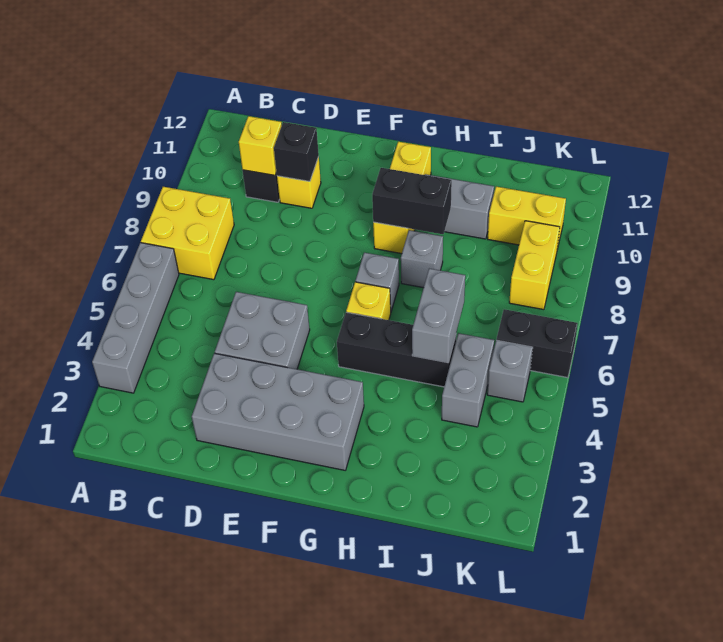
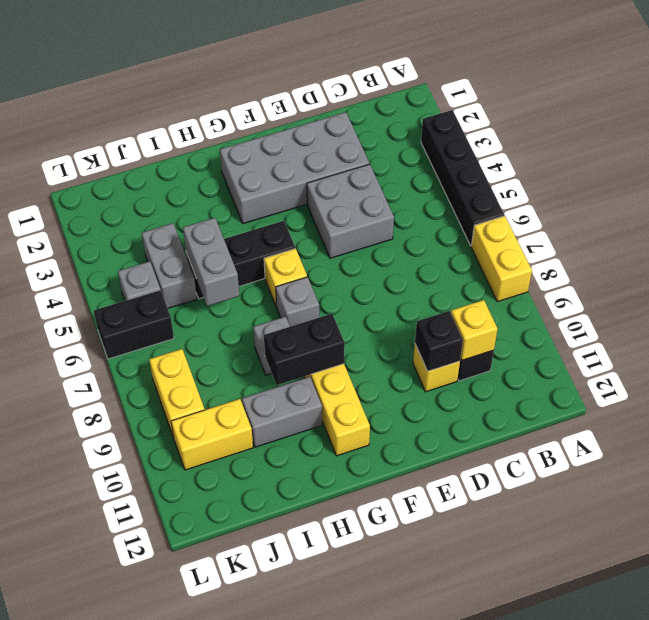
grey brick A3:A6 level 1 -> black brick A3:A6 level 1
yellow brick A7:B8 level 1 -> yellow brick A7:A8 level 1

